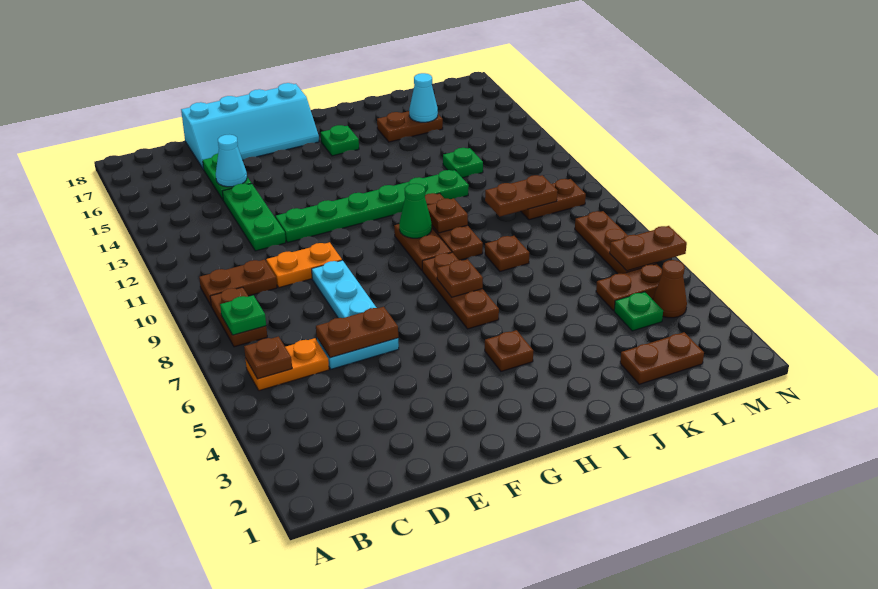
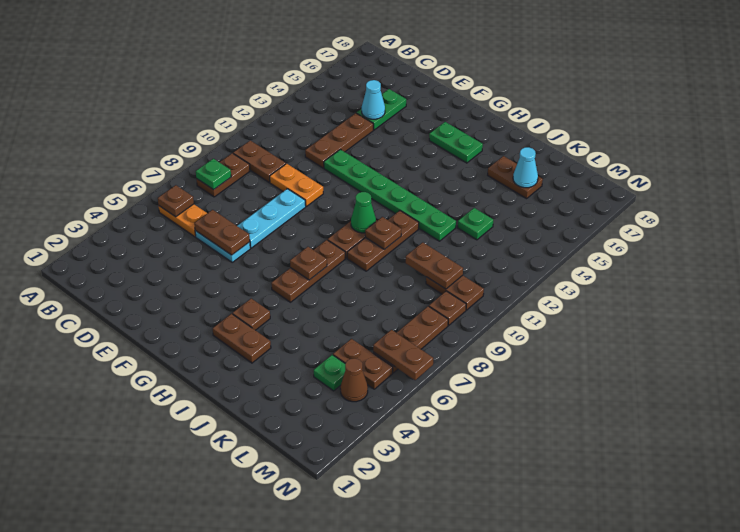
green plate D12:D14 level 1 -> brown plate D12:D14 level 1
cyan slope D17:G18 level 1 top 18 -> none
green plate H16 level 1 -> green plate G16:H16 level 1
brown plate J8 level 1 -> brown plate M9 level 1
brown plate K2:L2 level 1 -> brown plate H3:I3 level 1

